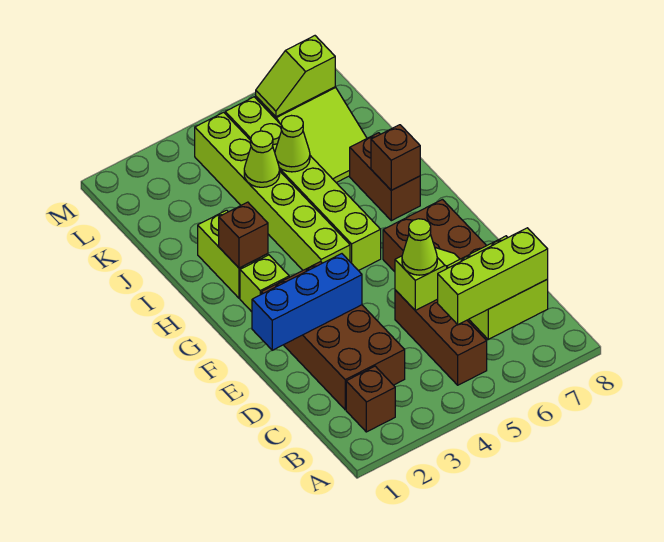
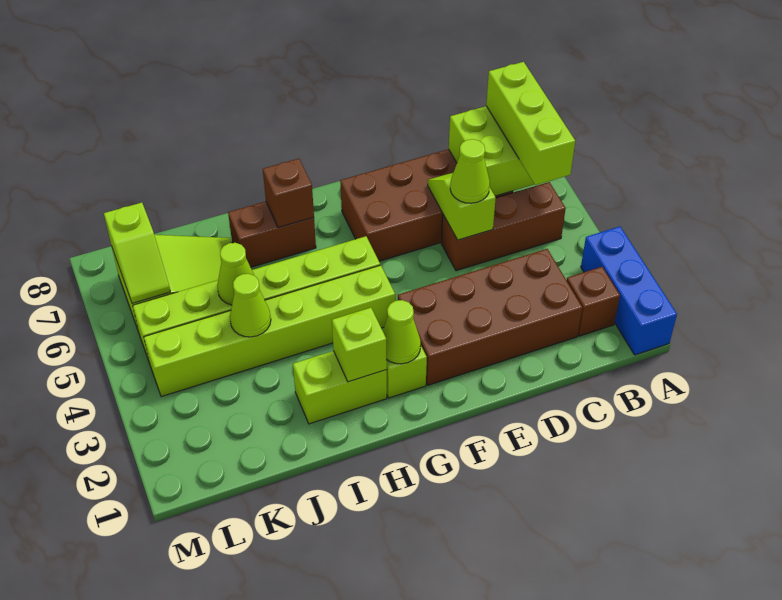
blue brick E1:E3 level 2 -> blue brick A1:A3 level 1
none -> lime cone G2 level 2
brown brick H2 level 2 -> lime brick H2 level 2

